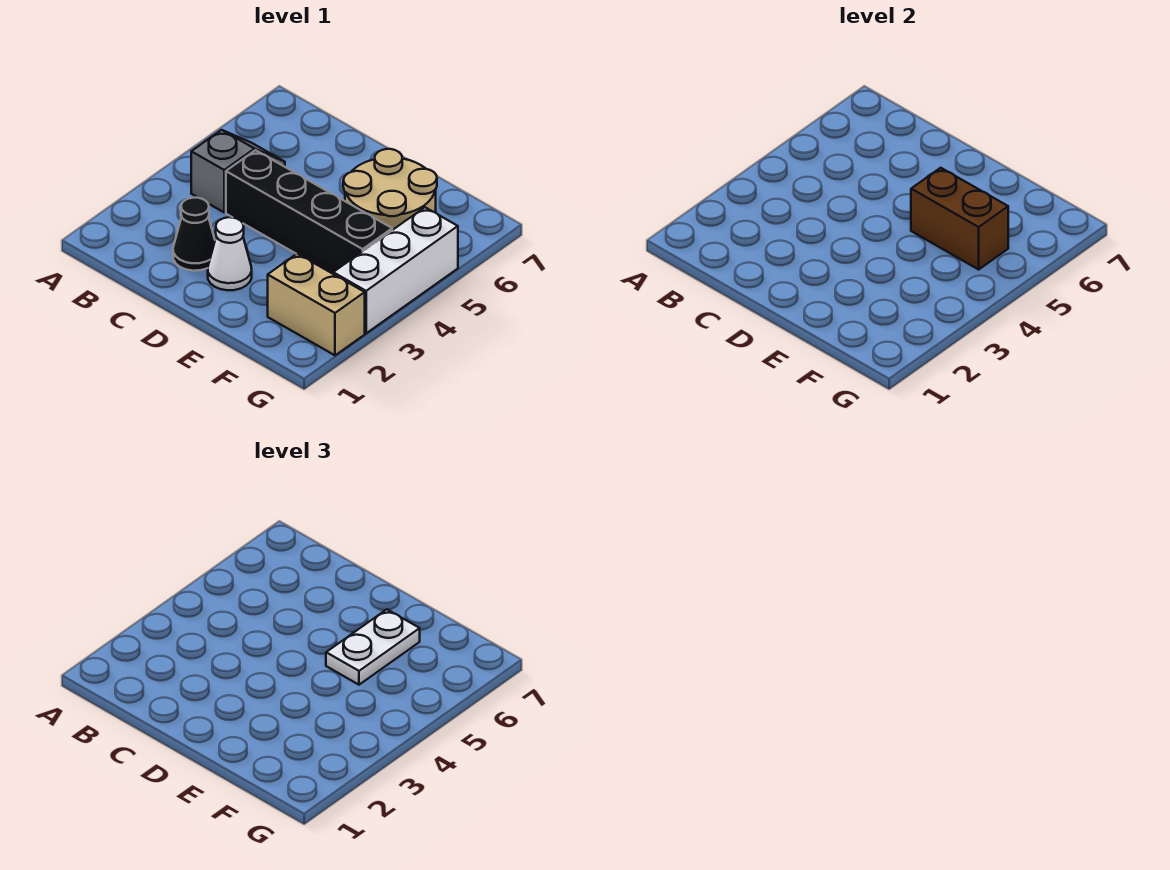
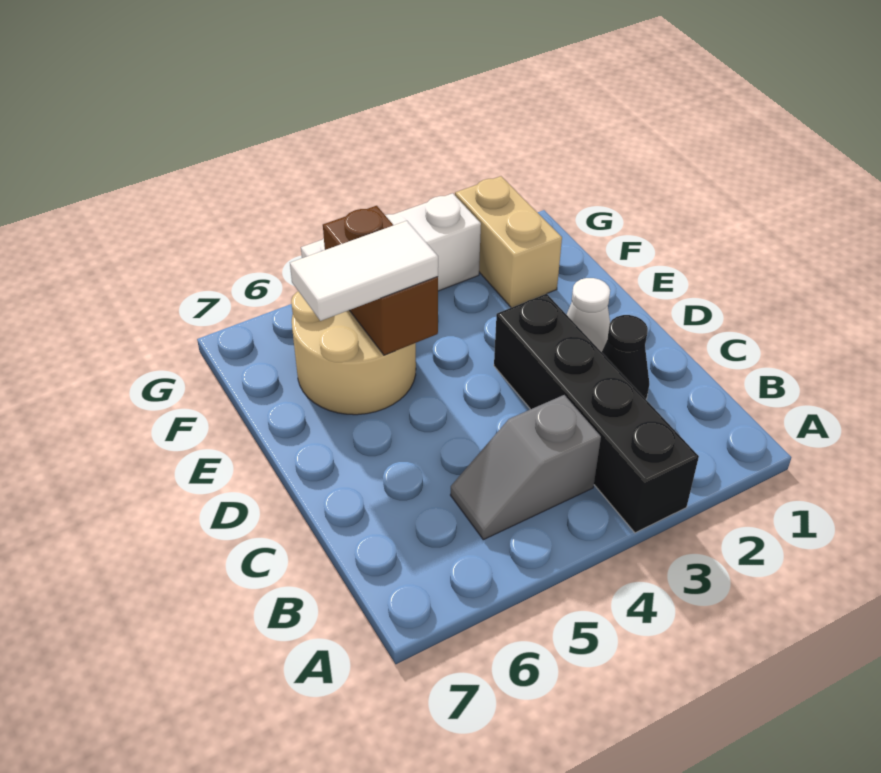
black brick C4:F4 level 1 -> black brick A3:D3 level 1
white plate E5:E6 level 3 -> white tile E5:E6 level 3

